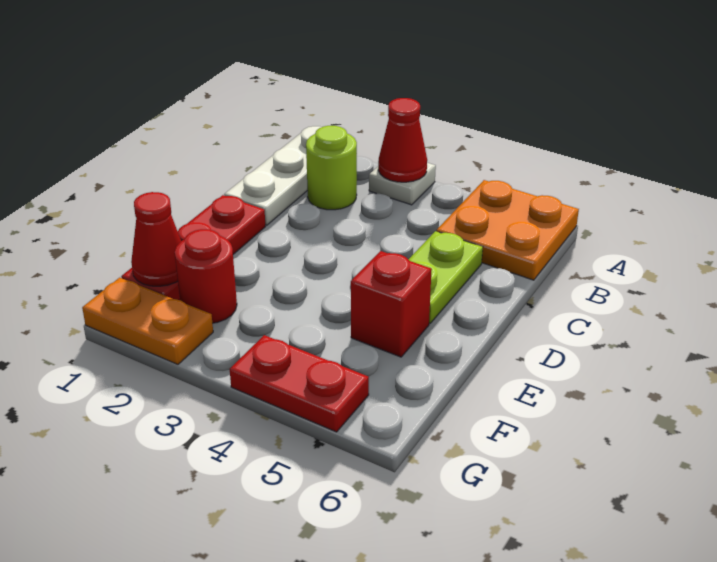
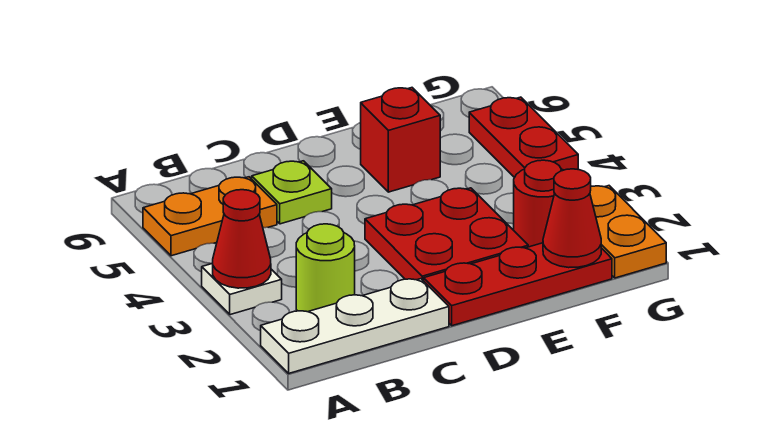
orange plate A5:B6 level 1 -> orange plate A5:B5 level 1
lime plate C5:D5 level 1 -> lime plate C5 level 1
none -> red plate D2:E3 level 1

